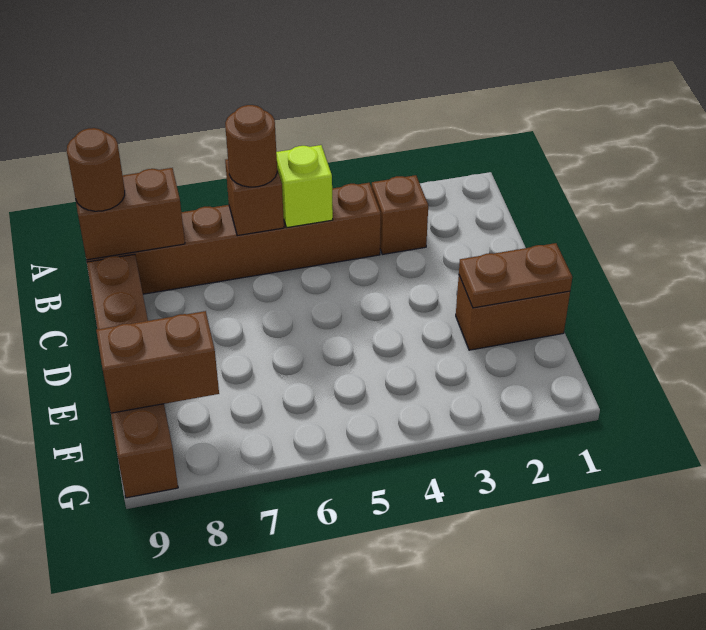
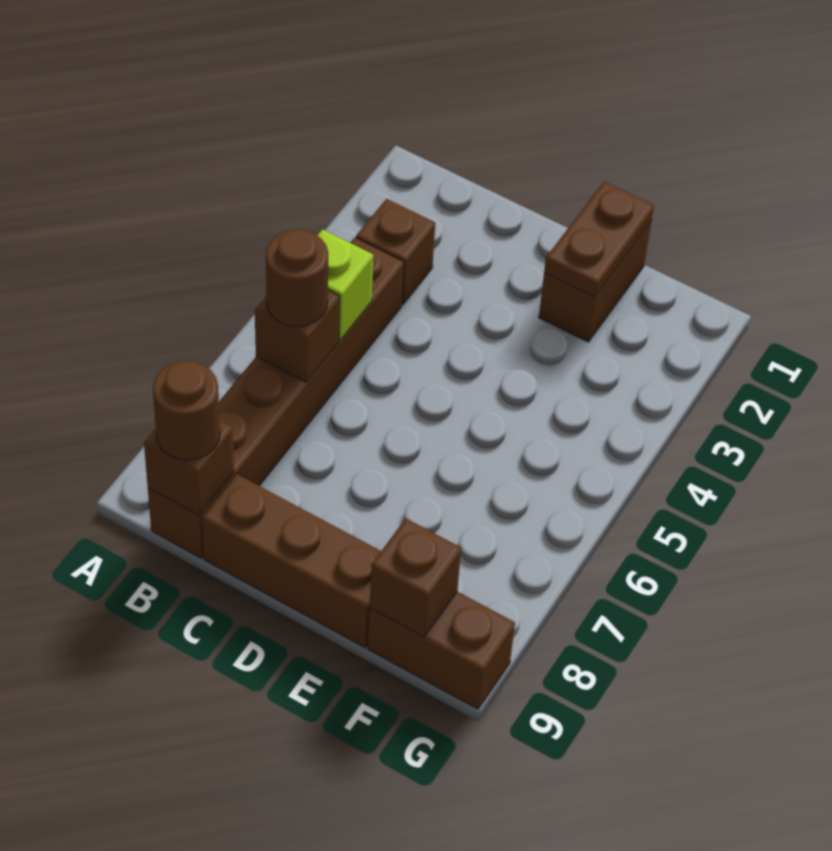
brown brick B8:B9 level 2 -> brown brick B9 level 2
brown brick F8:F9 level 2 -> brown brick F9 level 2

